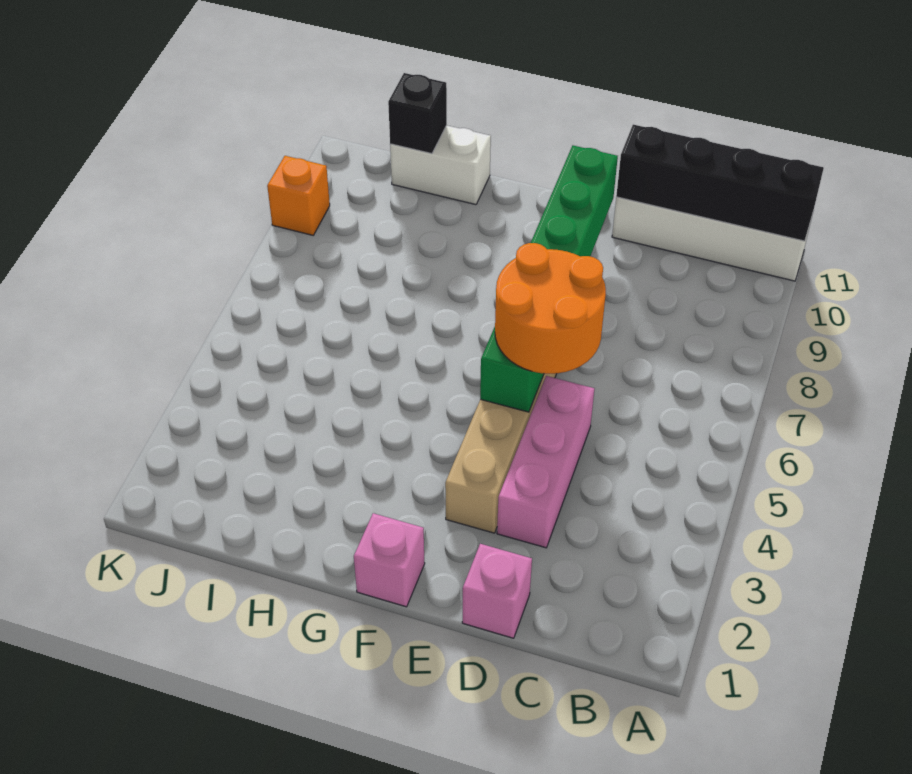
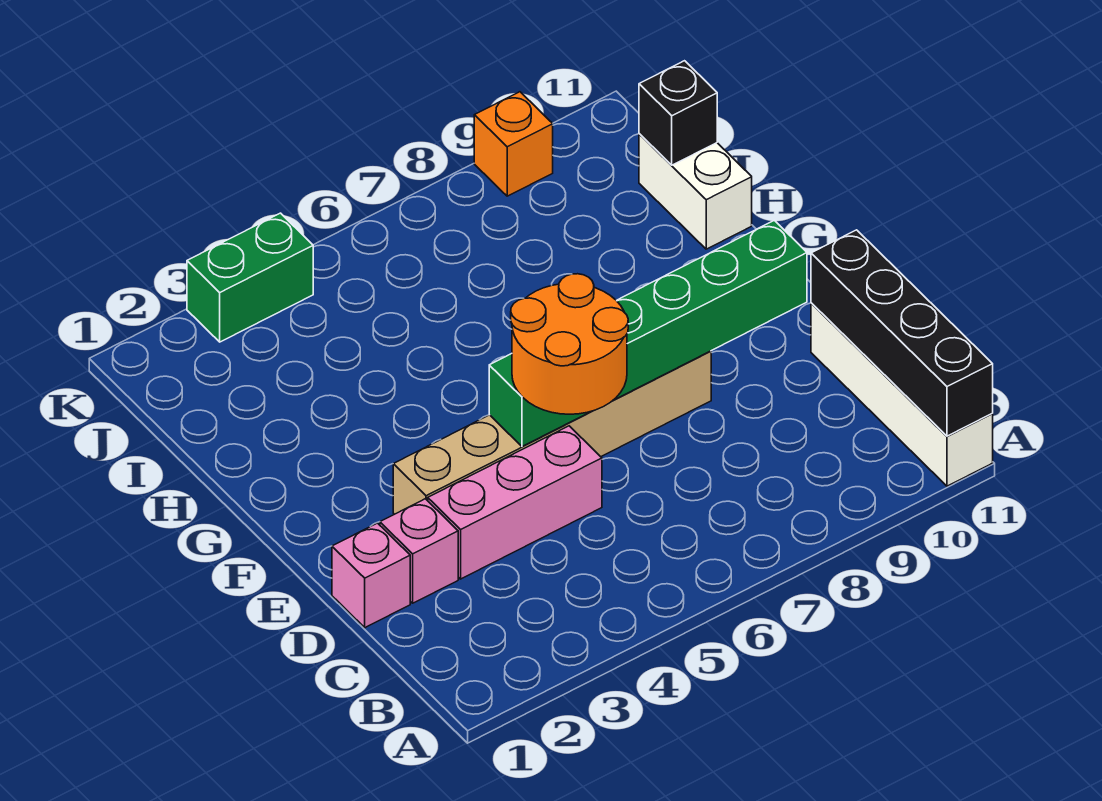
pink brick F1 level 1 -> pink brick D2 level 1
none -> green brick K3:K4 level 1

